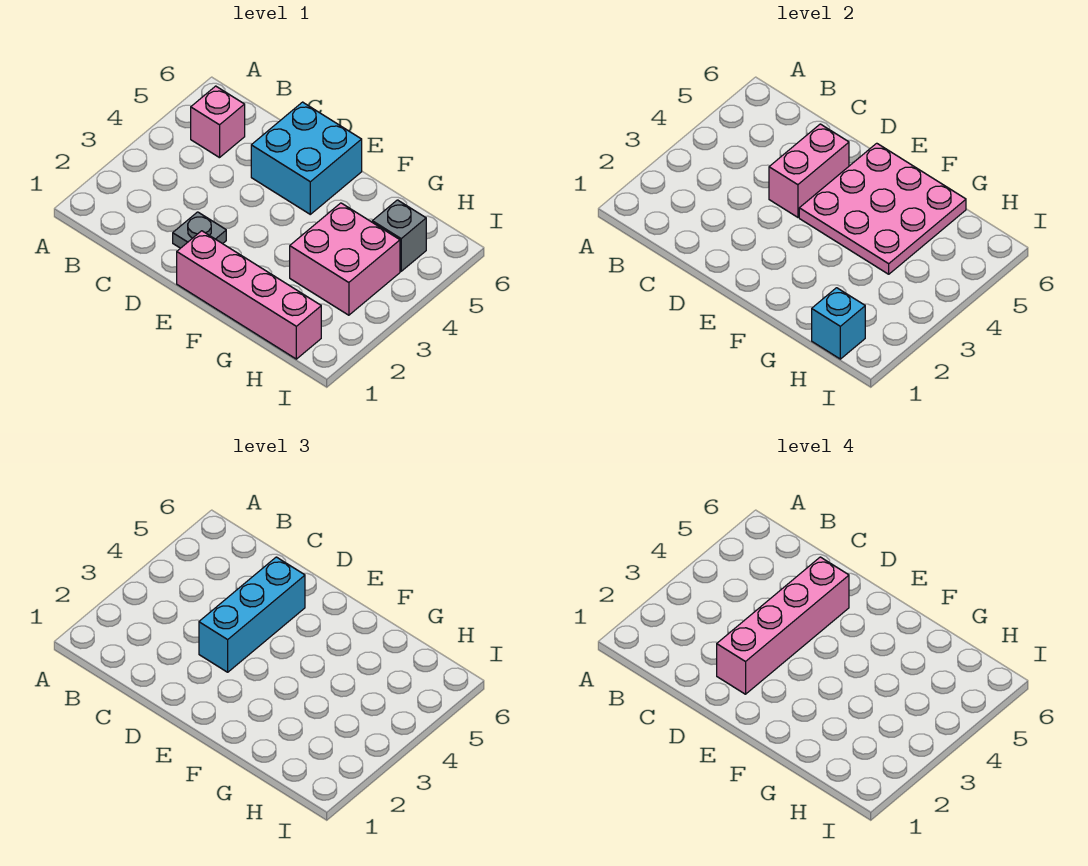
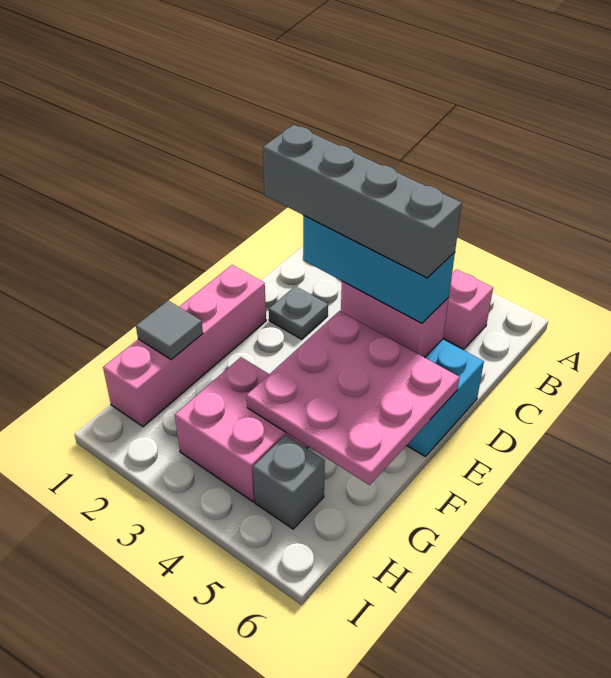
pink brick D2:D5 level 4 -> grey brick D2:D5 level 4
none -> grey tile G1 level 2
cyan brick H1 level 2 -> none

